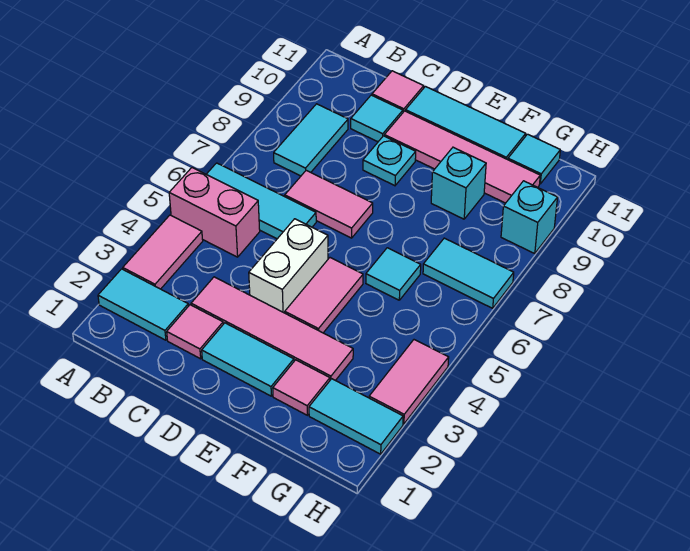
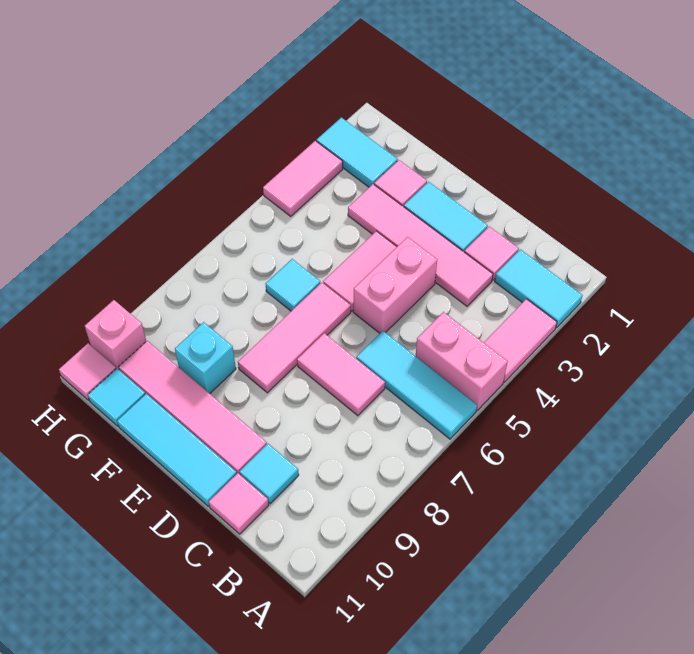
cyan tile B8:B9 level 1 -> none
white brick D4:D5 level 1 -> pink brick D4:D5 level 1
cyan plate D9 level 1 -> none
none -> pink tile E6:E8 level 1
cyan tile G7:H7 level 1 -> none
cyan brick H9 level 1 -> none
none -> pink brick H10 level 1
none -> pink tile H11 level 1

